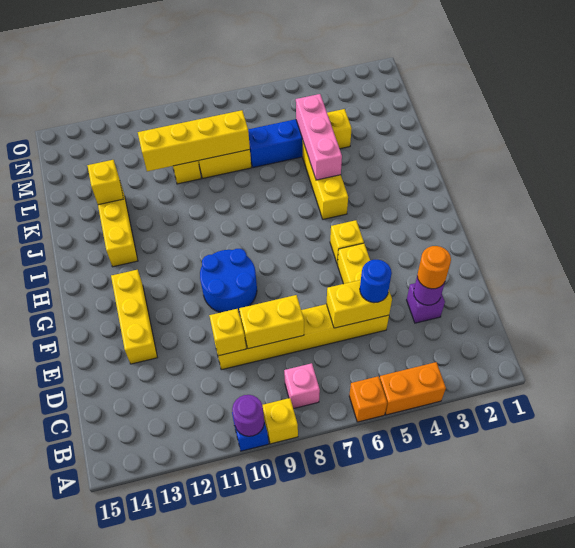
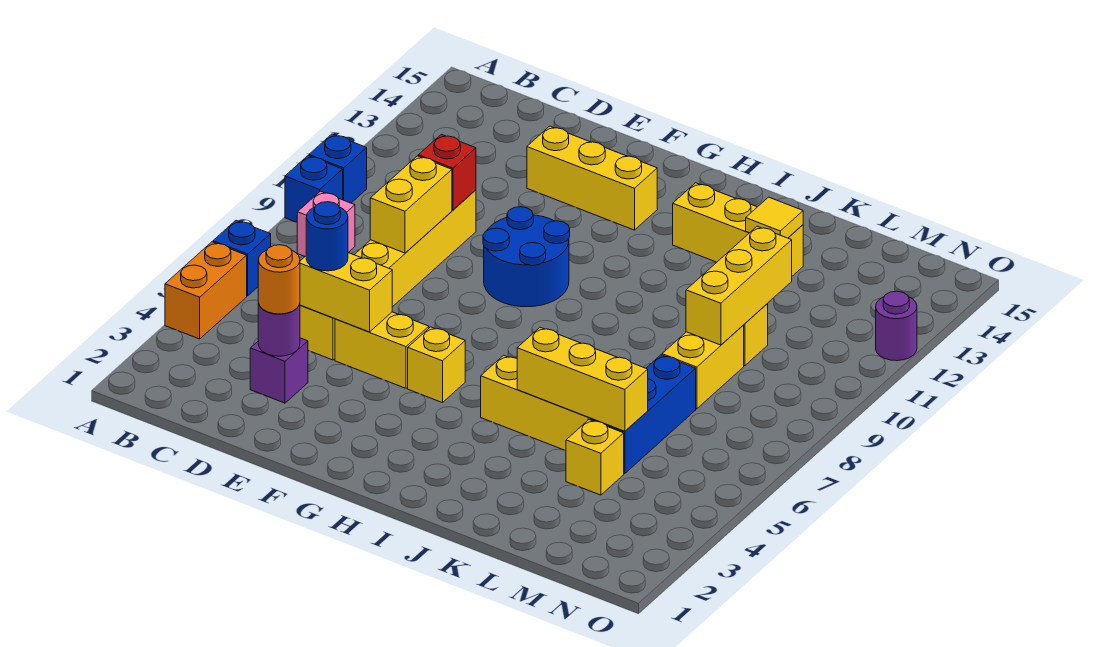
orange brick A6 level 1 -> blue brick A6 level 1
yellow brick A9 level 1 -> blue brick A9 level 1
purple round brick A10 level 2 -> purple round brick O12 level 1
yellow brick D5:D6 level 2 -> yellow brick D5:E5 level 2
yellow brick D10 level 2 -> red brick D10 level 2
pink brick J5:L5 level 2 -> yellow brick J5:L5 level 2
yellow brick K13 level 2 -> yellow tile K13 level 2
yellow brick L8:L11 level 2 -> yellow brick L9:L11 level 2

